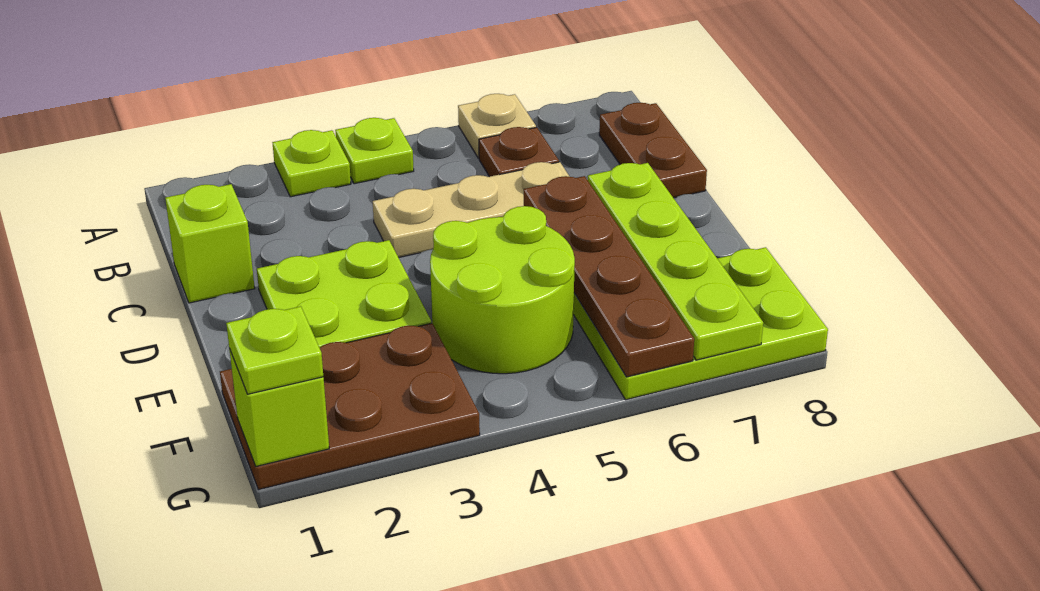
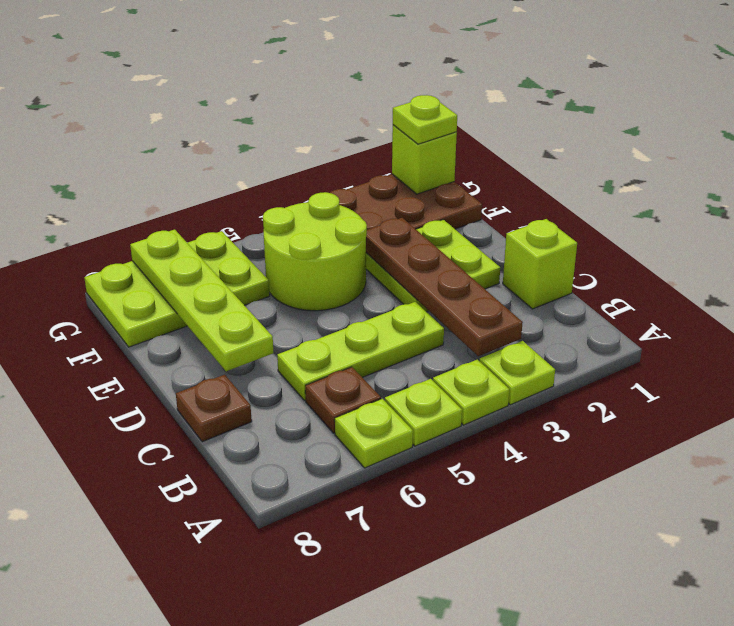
none -> lime plate A5 level 1
tan plate A6 level 1 -> lime plate A6 level 1
brown plate B8:C8 level 1 -> brown plate C8 level 1
tan plate C4:C6 level 1 -> lime plate C4:C6 level 1
brown plate D6:G6 level 2 -> brown plate B3:E3 level 2

